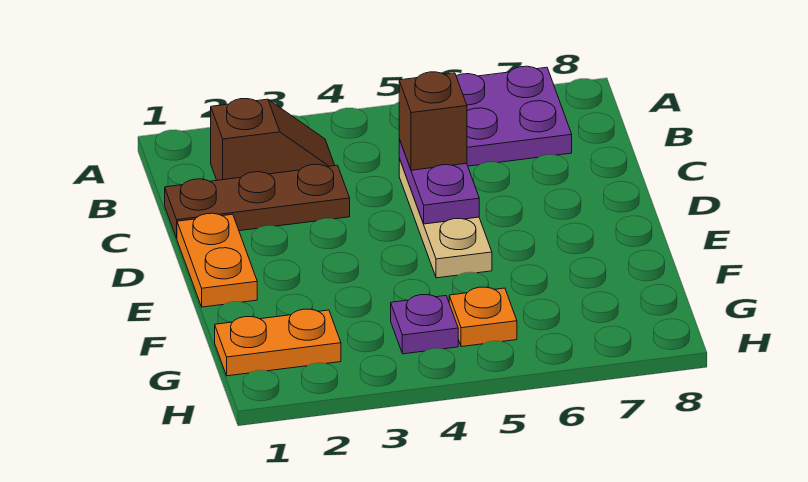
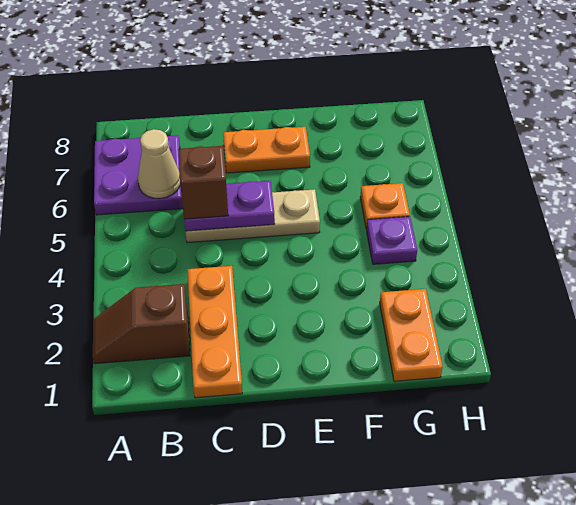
brown slope B2:B3 level 1 top 2 -> brown slope A2:B2 level 1 top B
none -> tan cone B6 level 2
brown plate C1:C3 level 1 -> orange plate C1:C3 level 1
orange plate D1:E1 level 1 -> orange plate D7:E7 level 1

